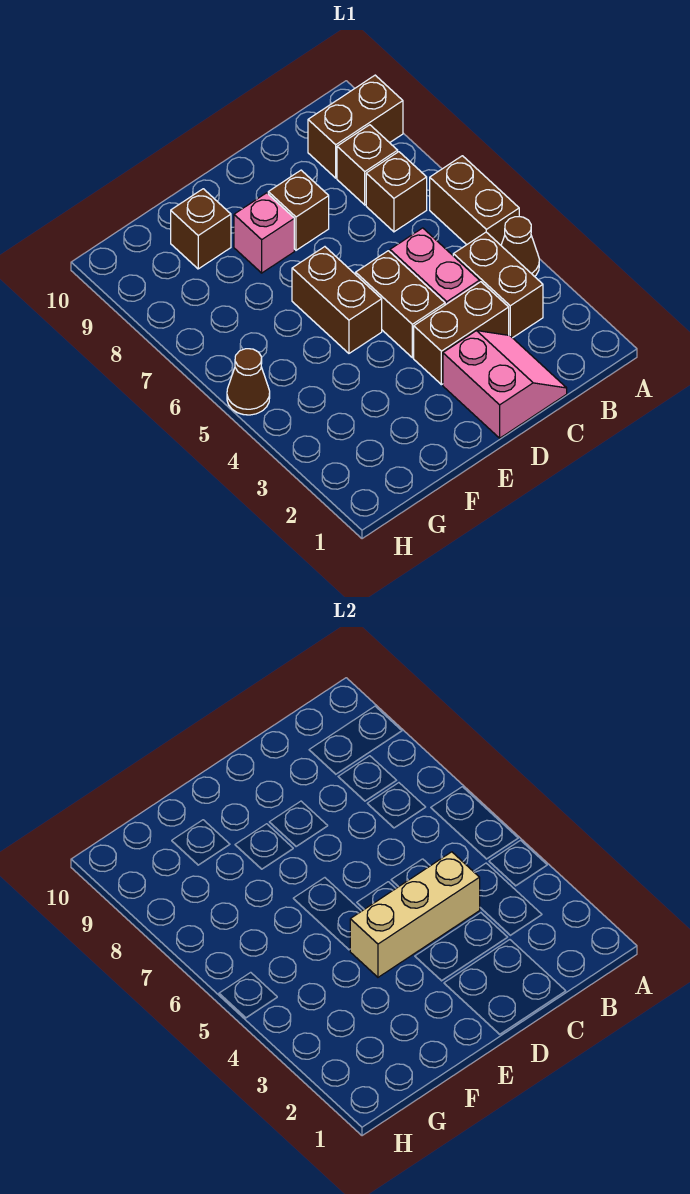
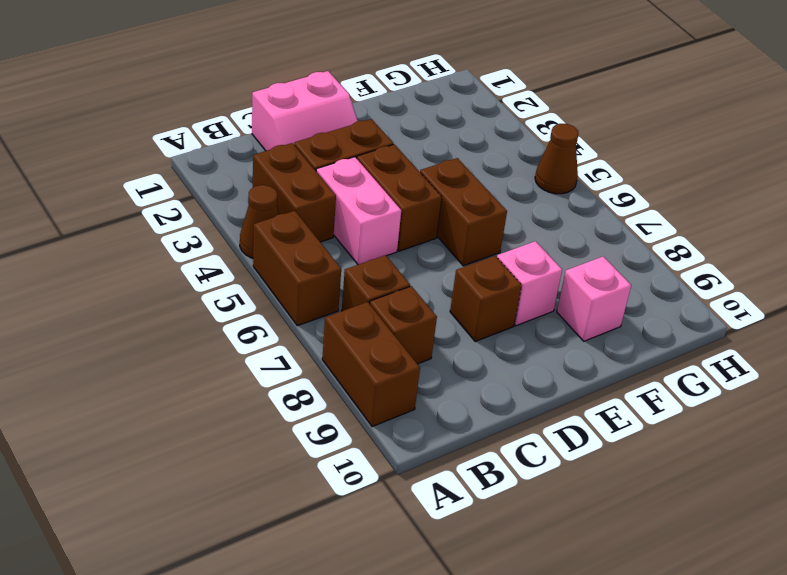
brown brick A9:B9 level 1 -> brown brick A8:A9 level 1
pink slope C1:D2 level 1 top D -> pink slope C1:D2 level 1 top 1
tan brick C4:E4 level 2 -> none
brown brick F9 level 1 -> pink brick F9 level 1

